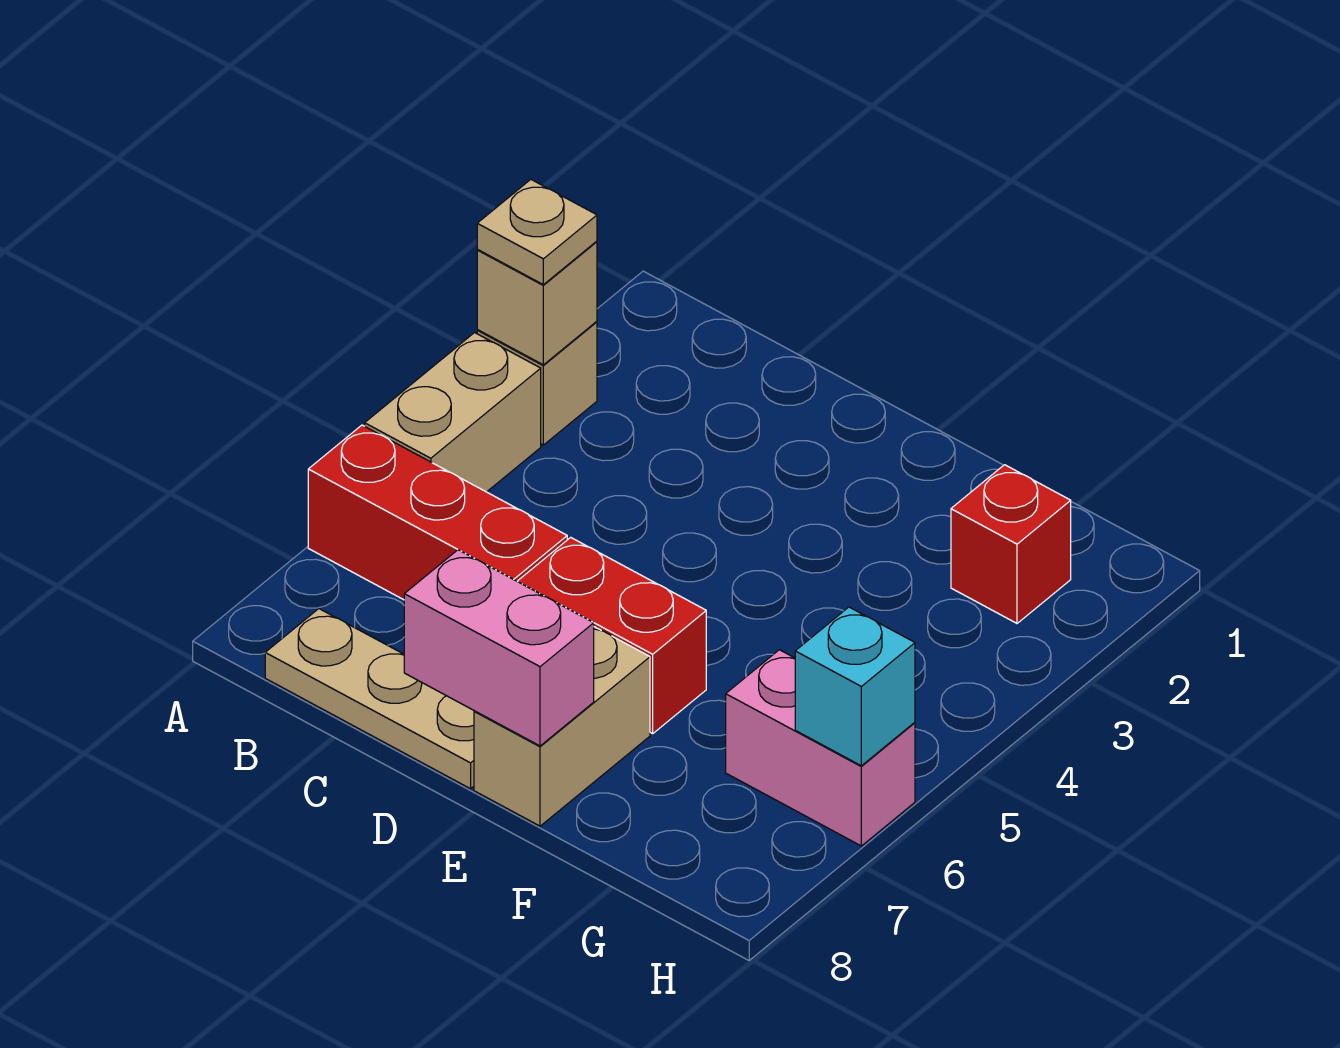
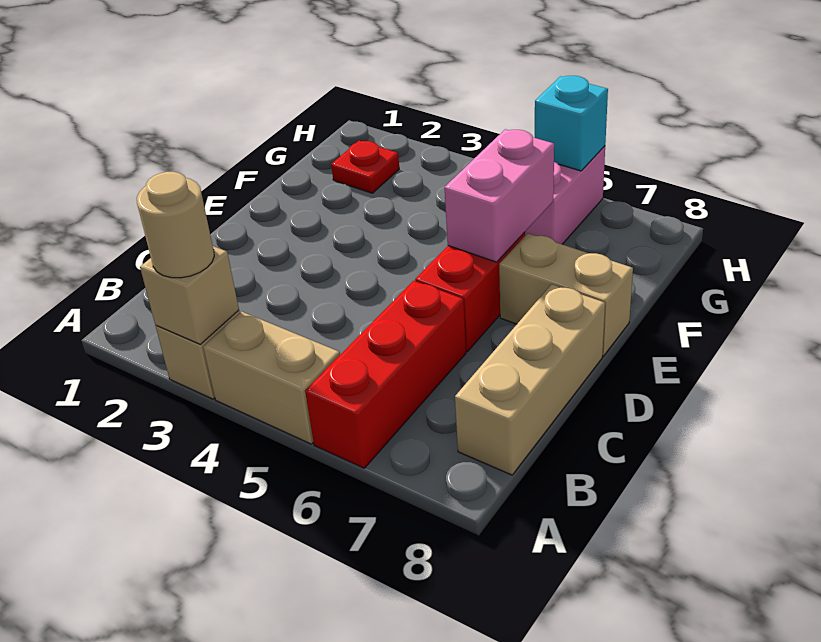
tan plate A3 level 3 -> tan round brick A3 level 3
tan plate B8:D8 level 1 -> tan brick B8:D8 level 1
pink brick D8:E8 level 2 -> pink brick E6:F6 level 2
red brick G2 level 1 -> red plate G2 level 1

